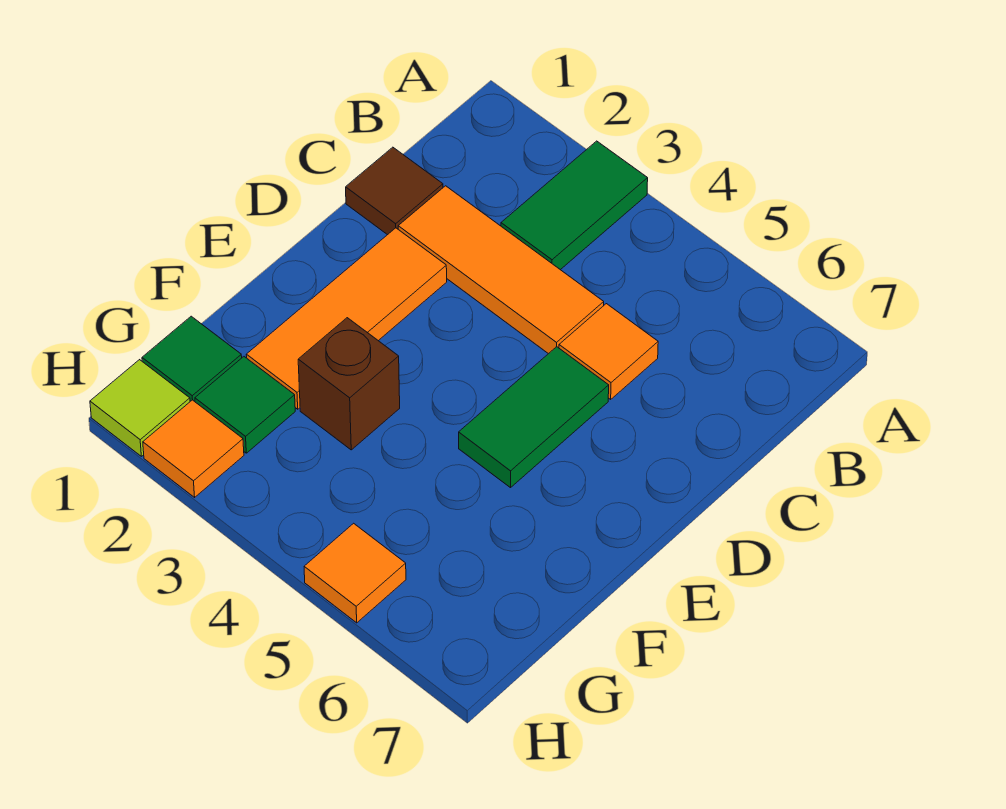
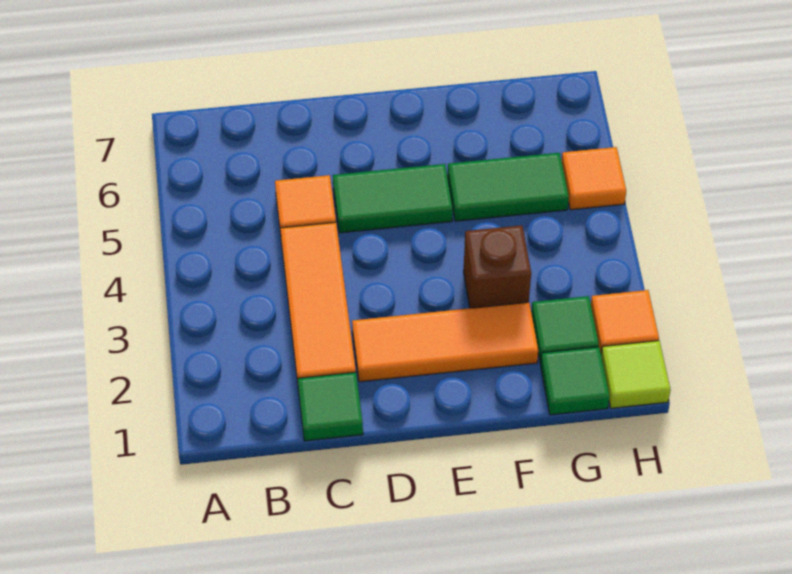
green tile A3:B3 level 1 -> green tile F5:G5 level 1
brown tile C1 level 1 -> green tile C1 level 1

